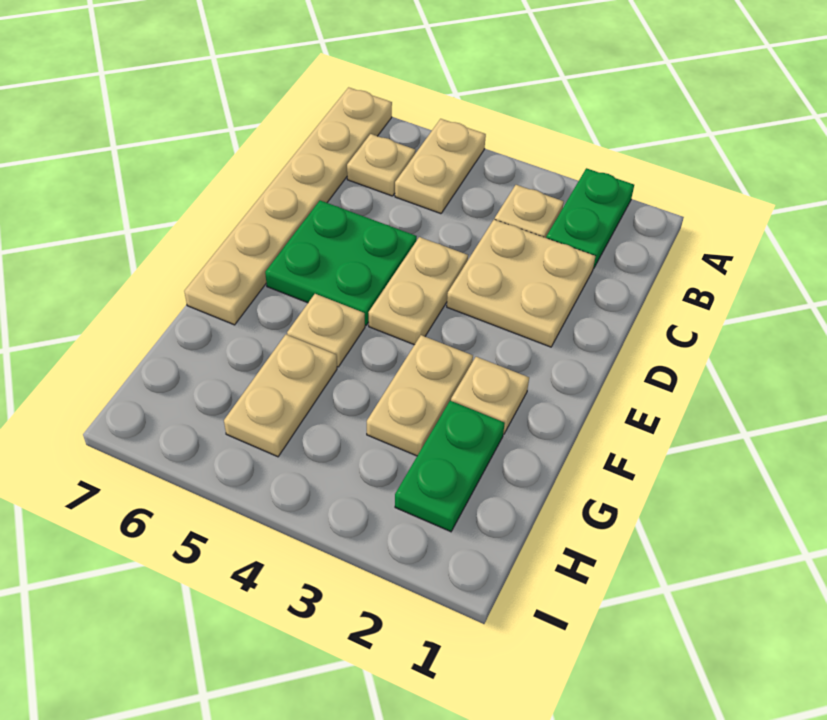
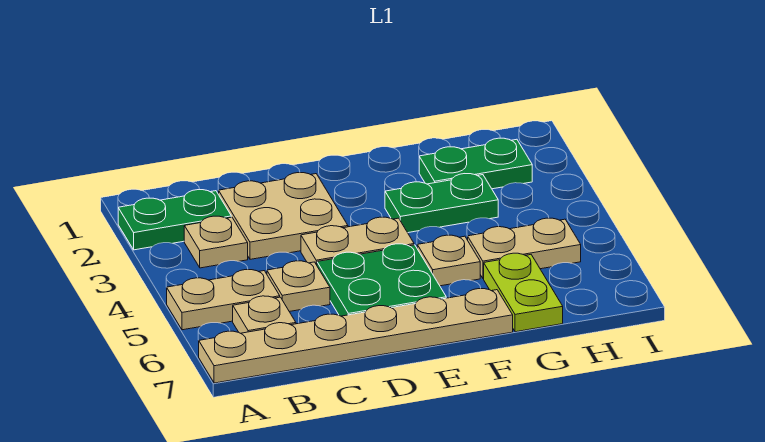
tan plate F2 level 1 -> tan plate C5 level 1
tan plate F3:G3 level 1 -> green plate F3:G3 level 1
none -> lime plate G6:G7 level 1

